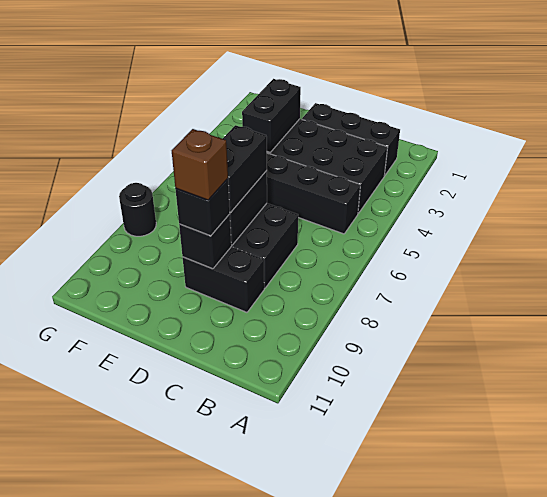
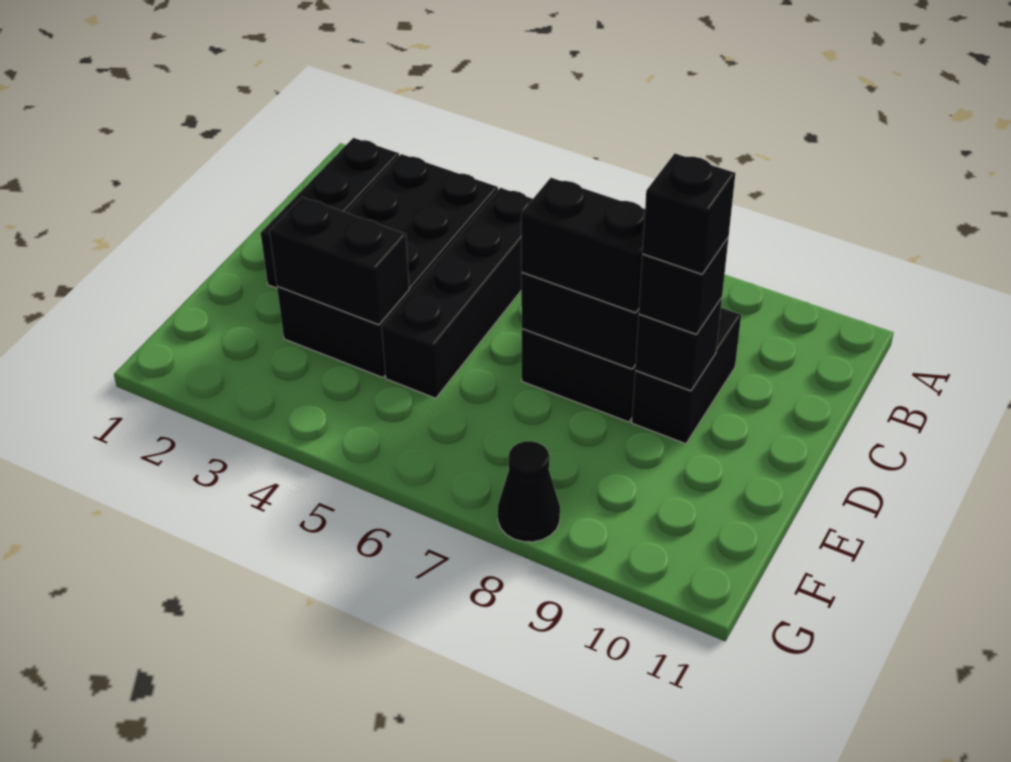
brown brick D9 level 4 -> black brick D9 level 4
black round brick G8 level 1 -> black cone G8 level 1

